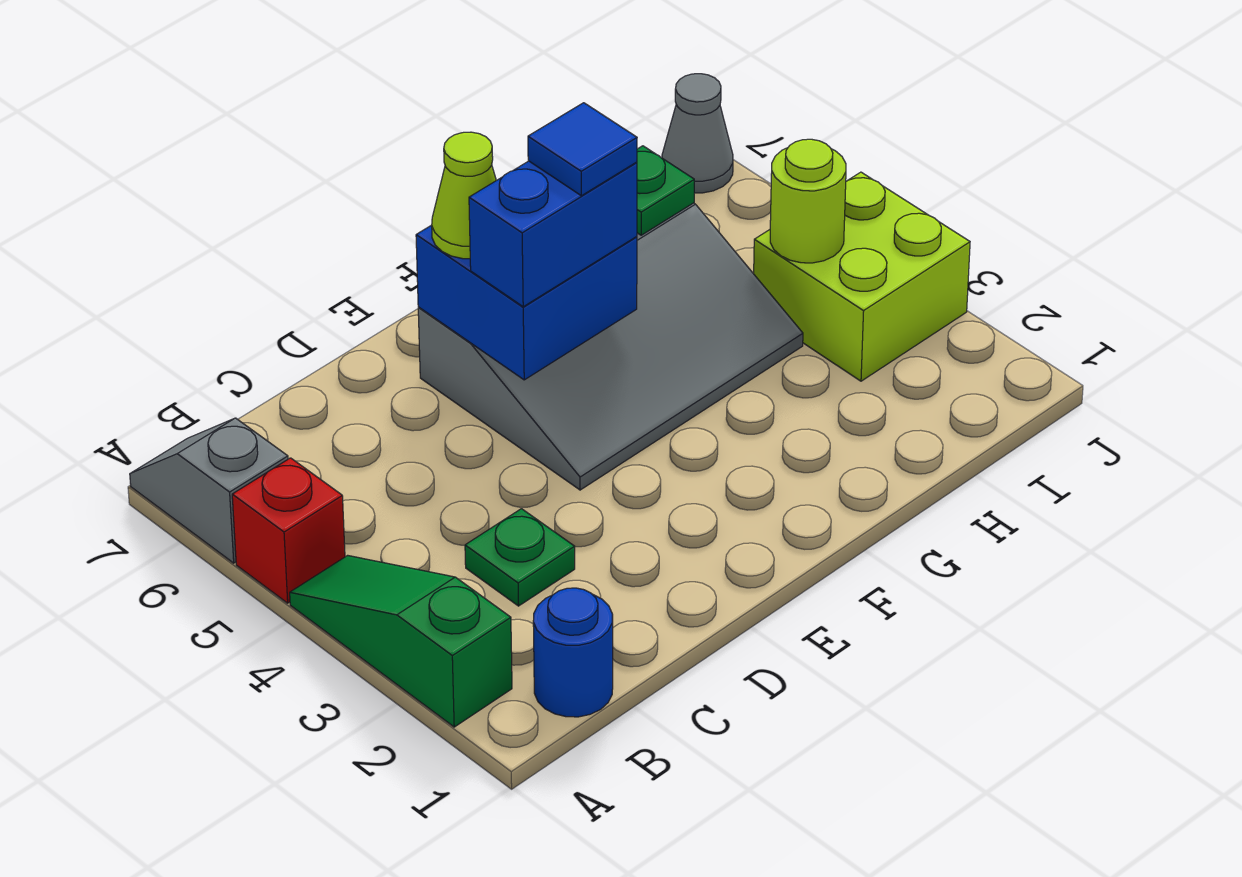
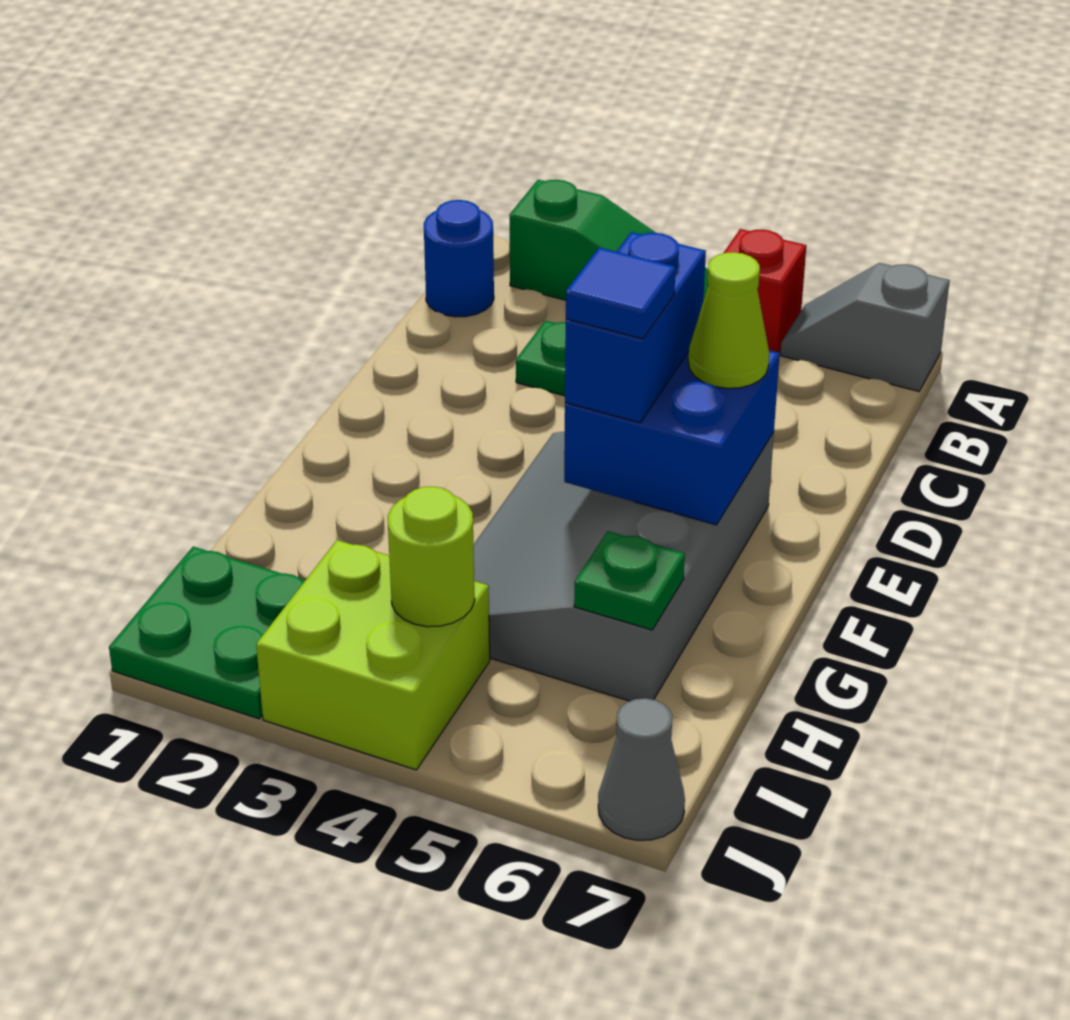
grey slope A6:A7 level 1 top 6 -> grey slope A6:A7 level 1 top 7
none -> green plate I1:J2 level 1

